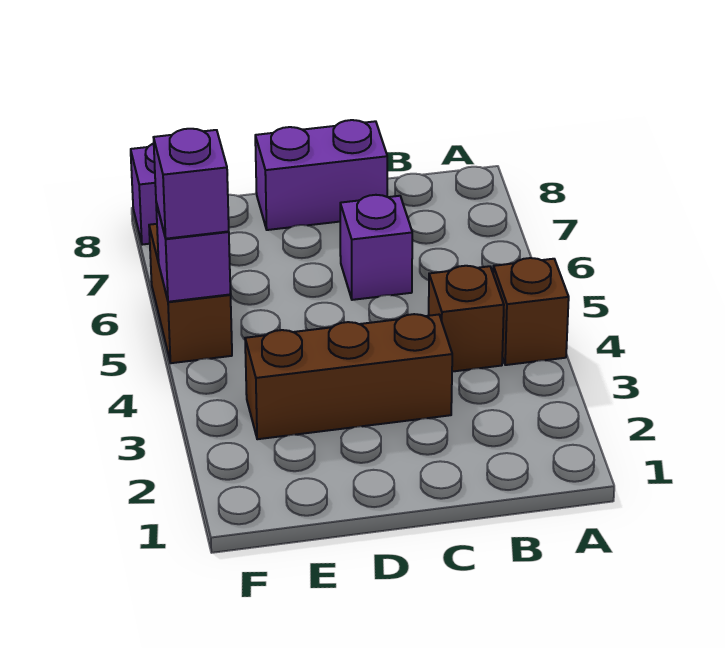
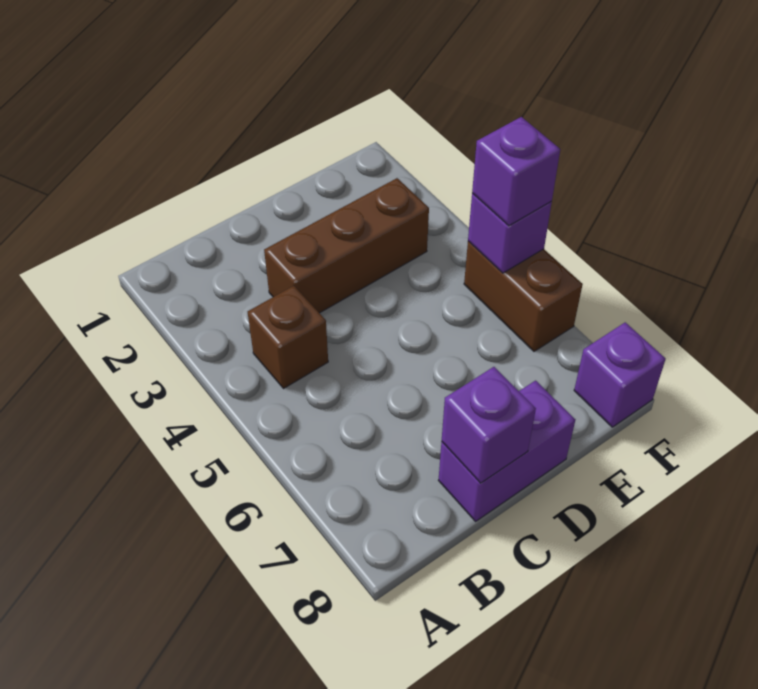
brown brick A4 level 1 -> none
purple brick C6 level 1 -> purple brick C8 level 2

